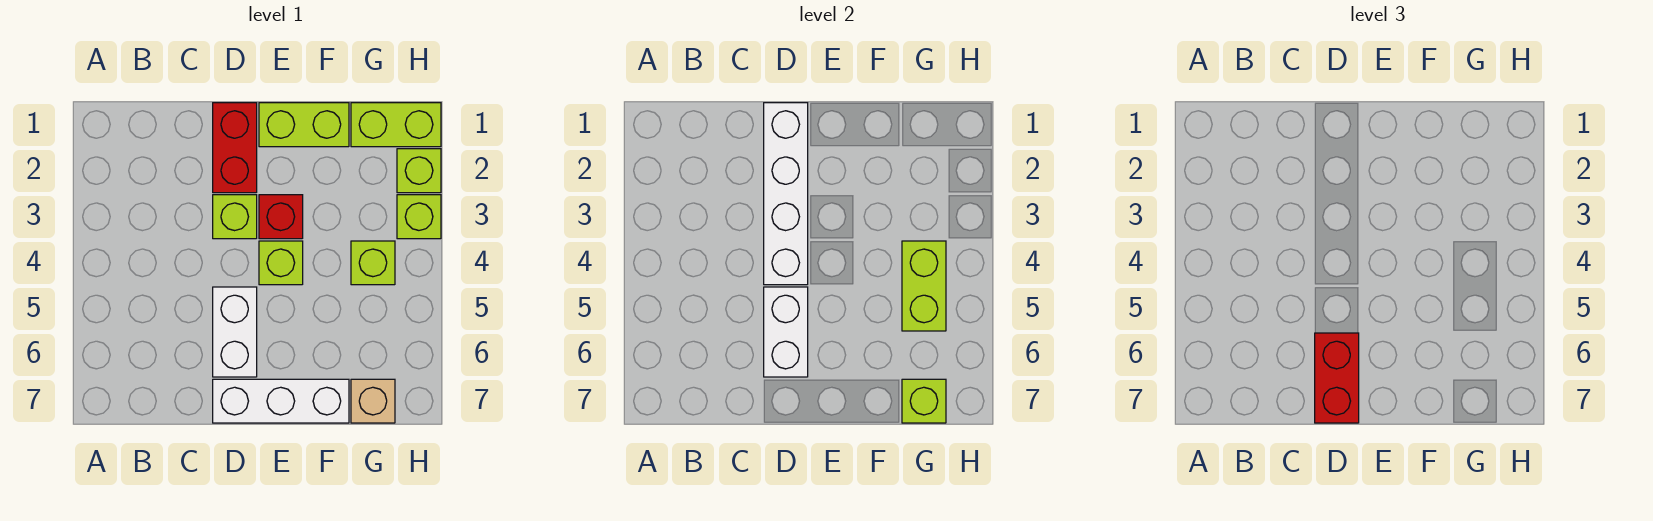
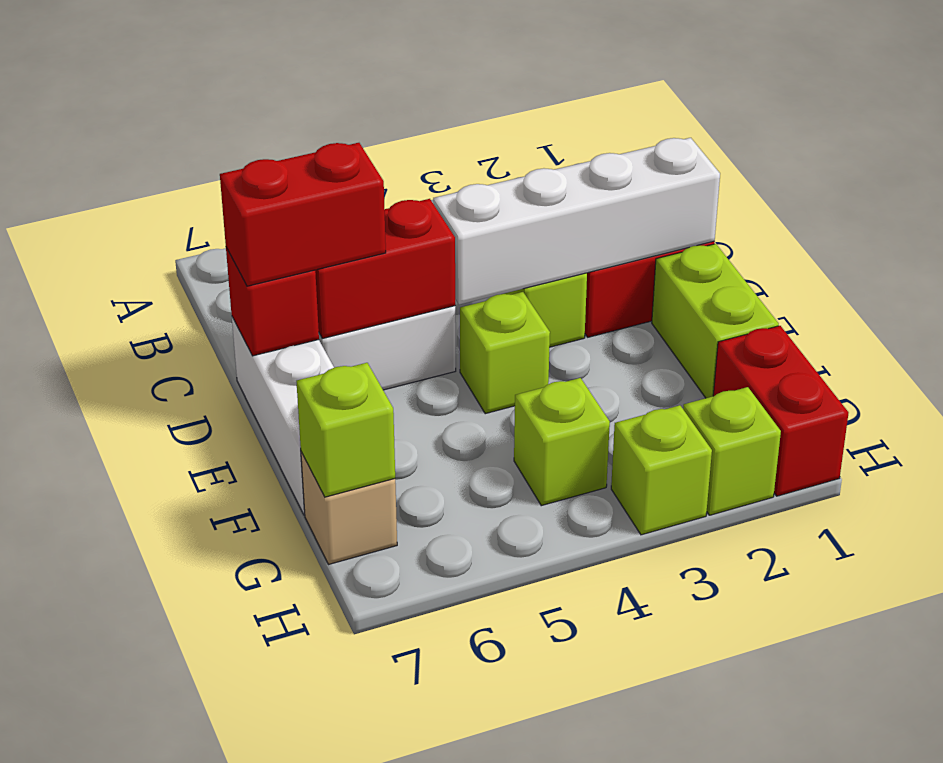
white brick D5:D6 level 2 -> red brick D5:D6 level 2
red brick E3 level 1 -> red brick D7 level 2
lime brick G1:H1 level 1 -> red brick G1:H1 level 1
lime brick G4:G5 level 2 -> none

